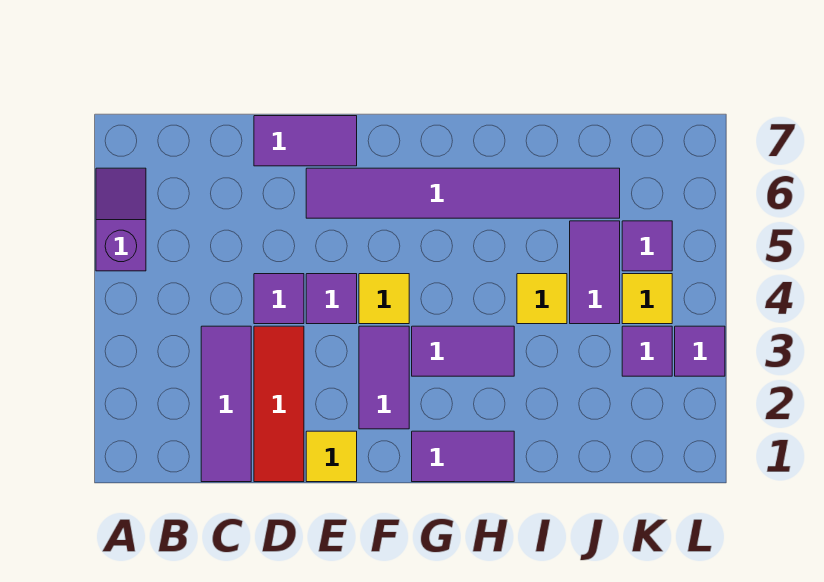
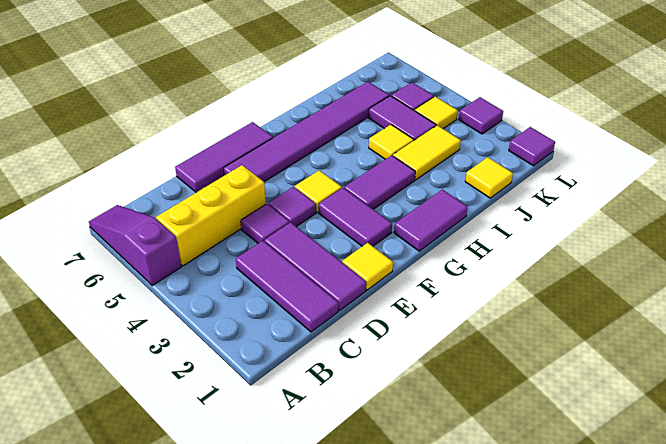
purple slope A5:A6 level 1 top 5 -> purple slope A5:A7 level 1 top 5
none -> yellow brick B5:D5 level 1
red tile D1:D3 level 1 -> purple tile D1:D3 level 1
purple tile D7:E7 level 1 -> purple tile D7:F7 level 1
none -> yellow tile I3:J3 level 1
none -> yellow tile J1 level 1
purple tile K3 level 1 -> purple tile L1 level 1

